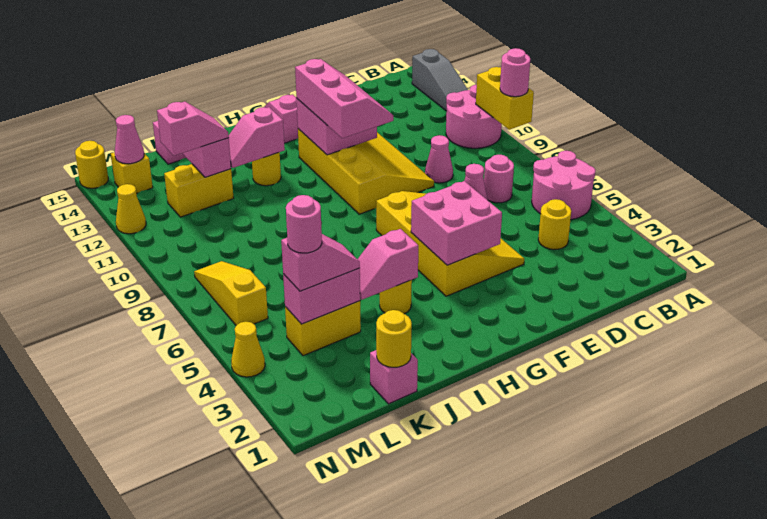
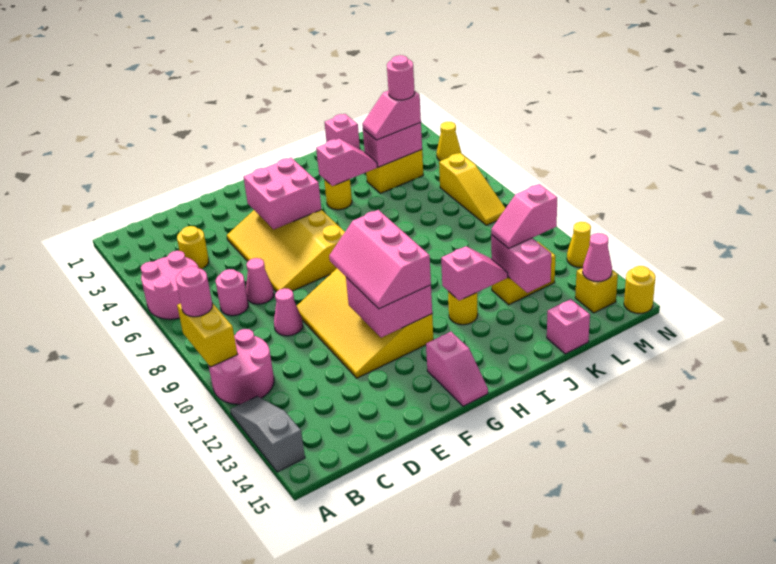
yellow round brick K1 level 2 -> none

